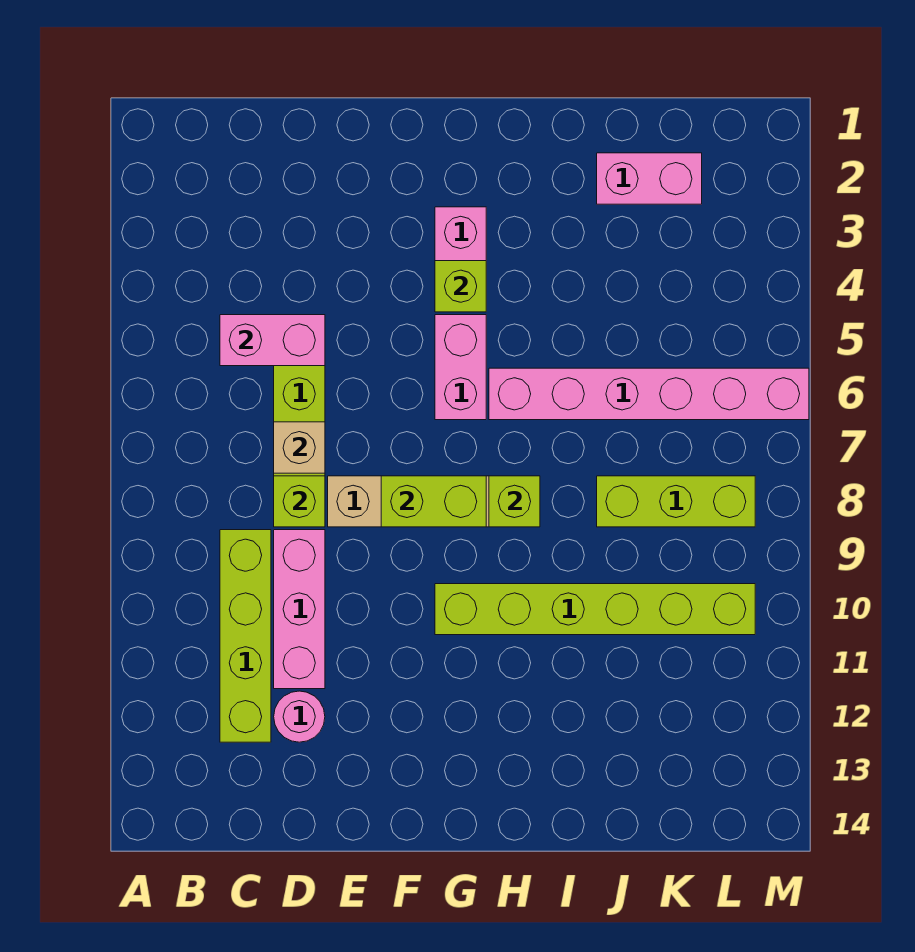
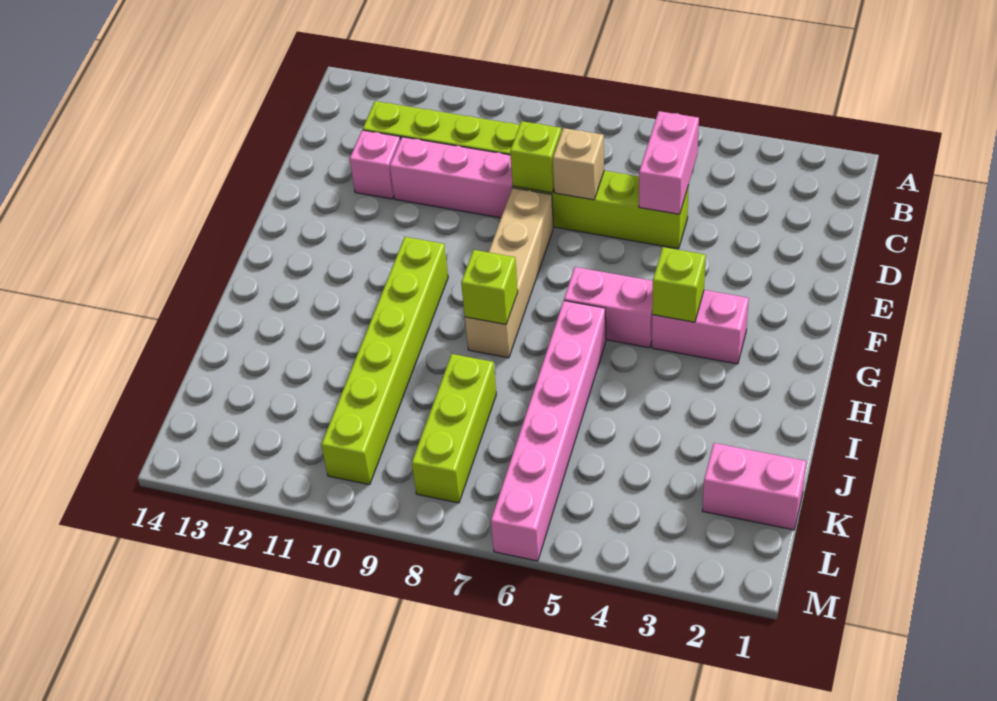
pink round brick D12 level 1 -> pink brick D12 level 1
lime brick F8:G8 level 2 -> none
pink brick J2:K2 level 1 -> pink brick K1:K2 level 1

